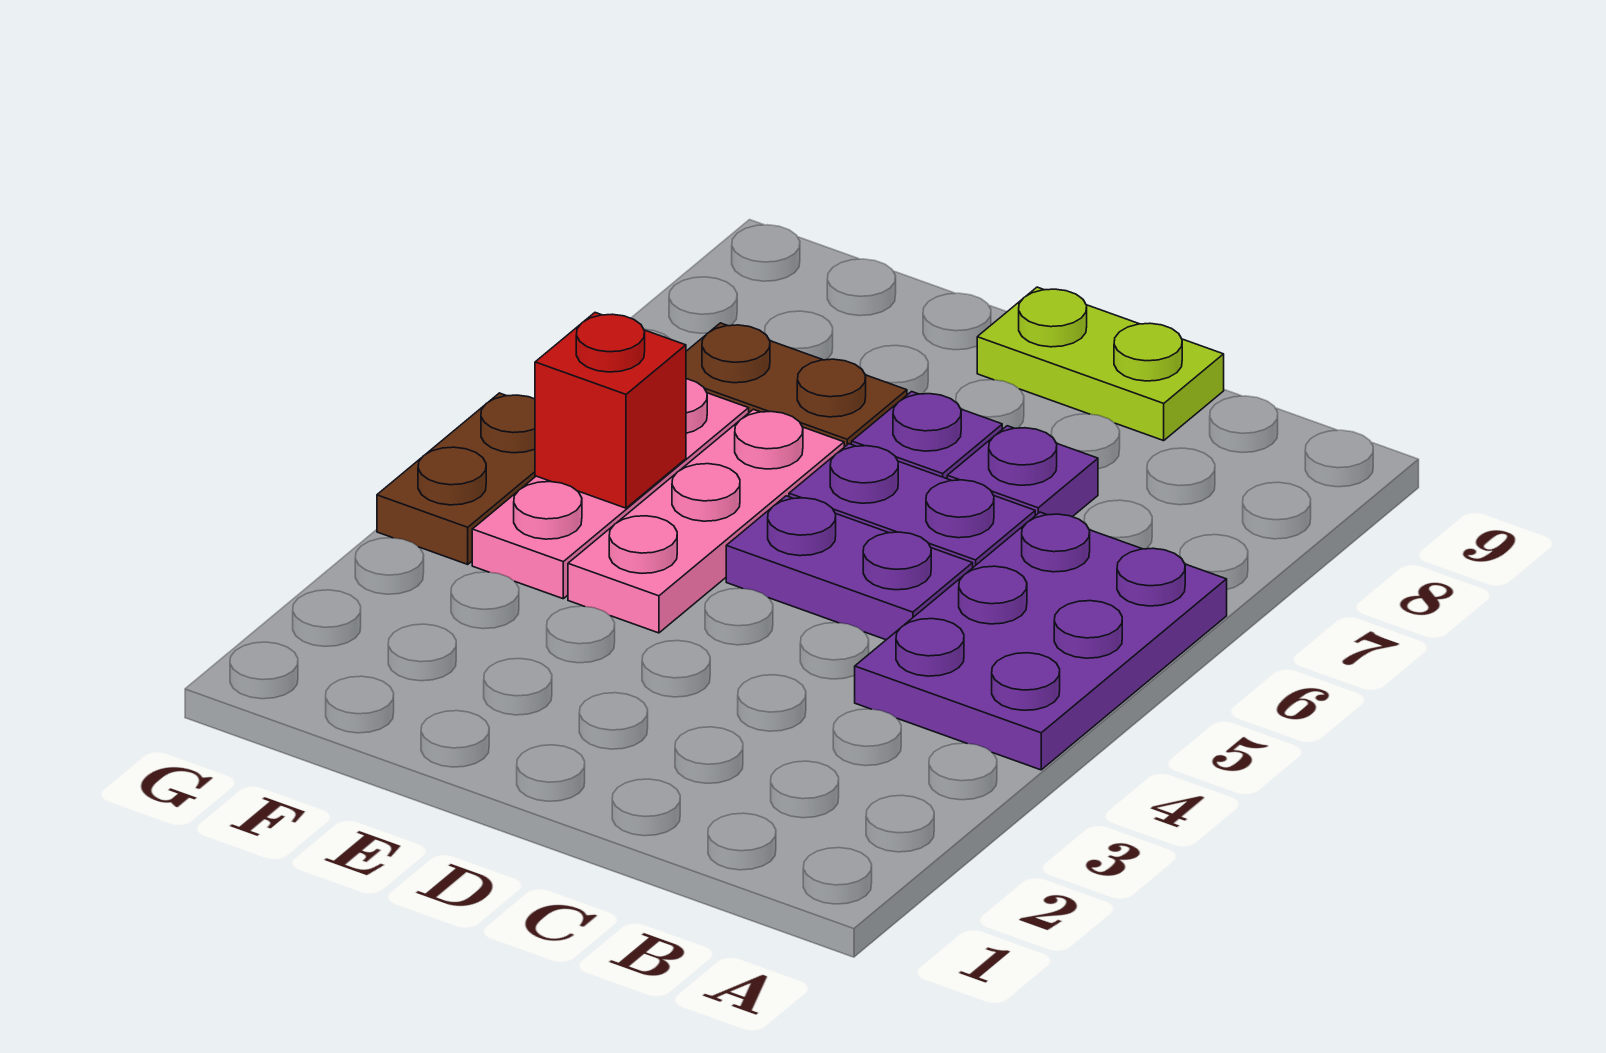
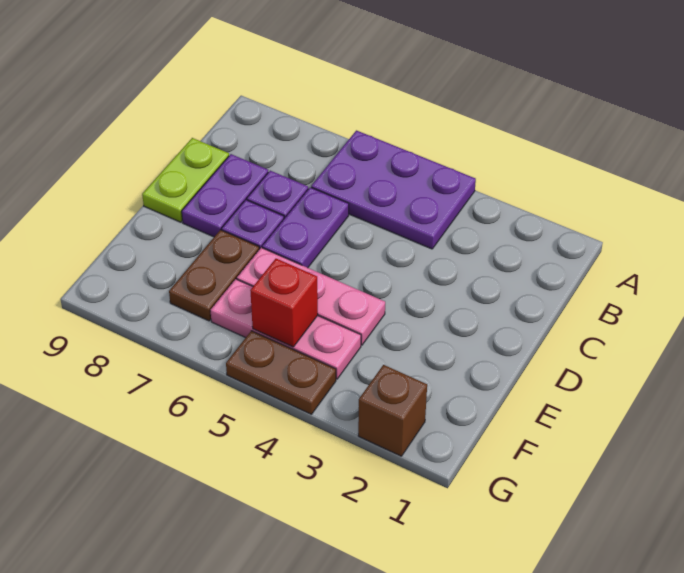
purple plate C5:D5 level 1 -> purple plate C8:D8 level 1
none -> brown brick G2 level 1

